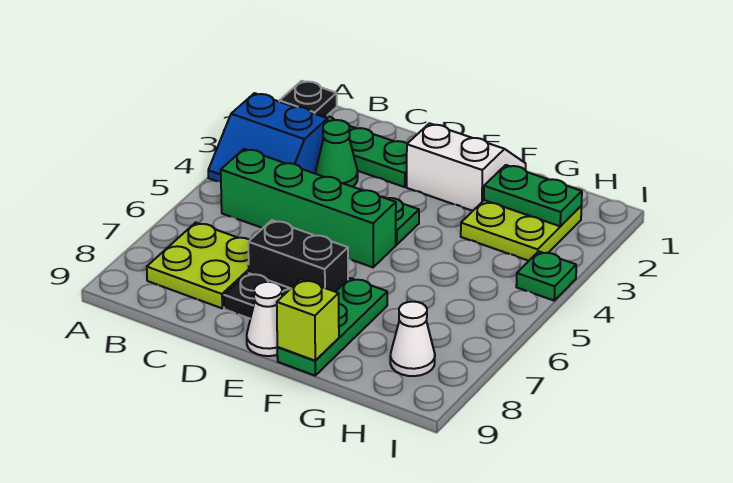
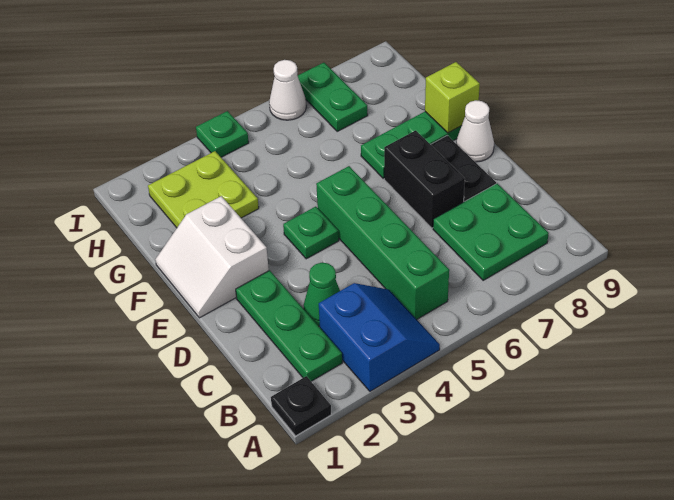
lime plate B7:C8 level 1 -> green plate B7:C8 level 1
green plate G2:H2 level 2 -> green plate H7:I7 level 1
white cone H8 level 1 -> white cone I6 level 1

